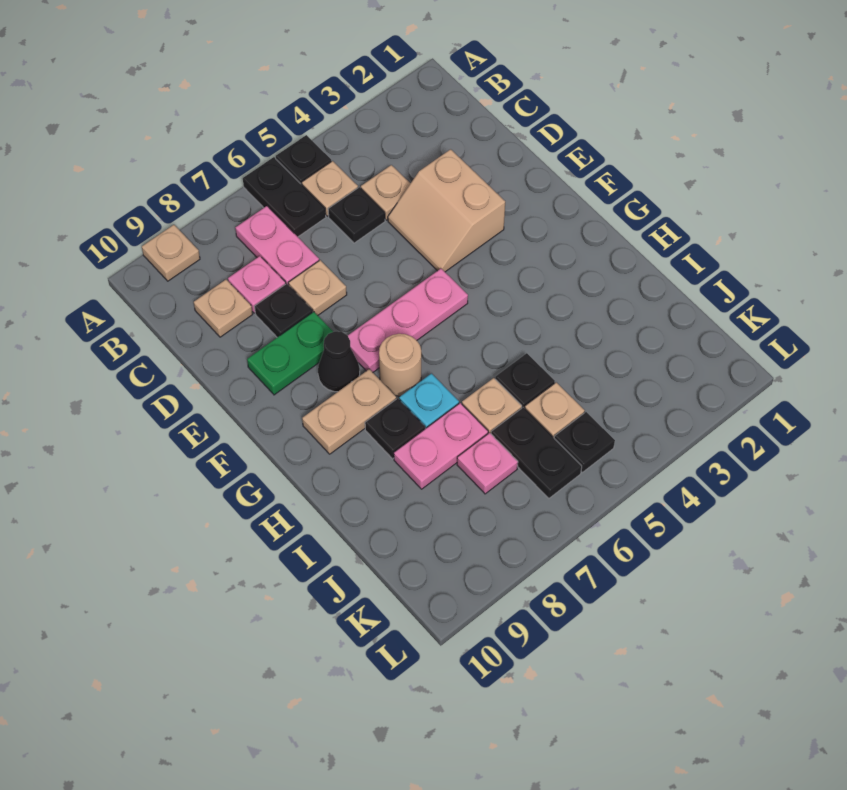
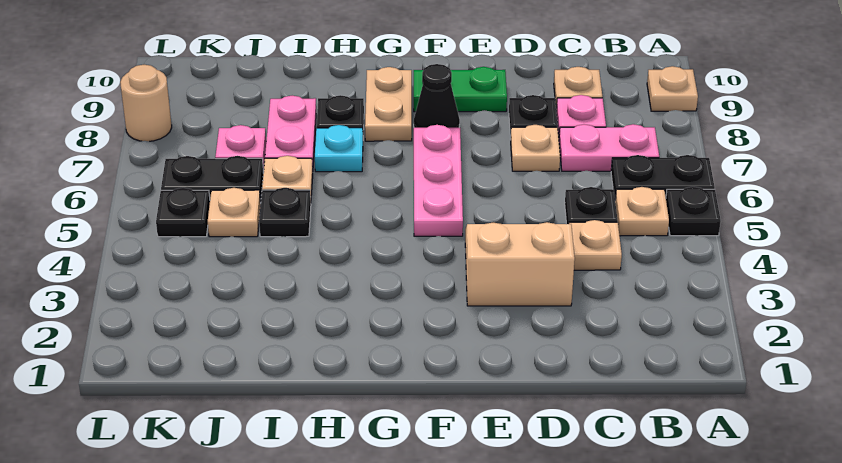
green plate E8:E9 level 1 -> green plate E9:F9 level 1
tan round brick G7 level 1 -> tan round brick L8 level 1

